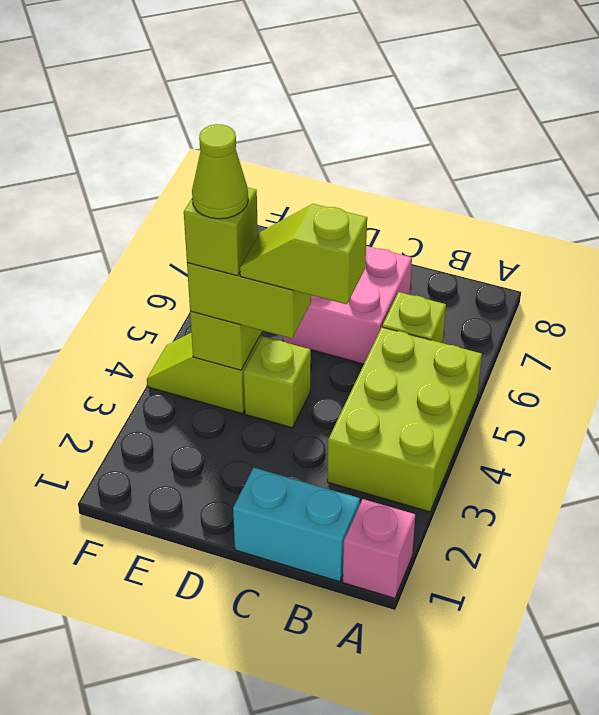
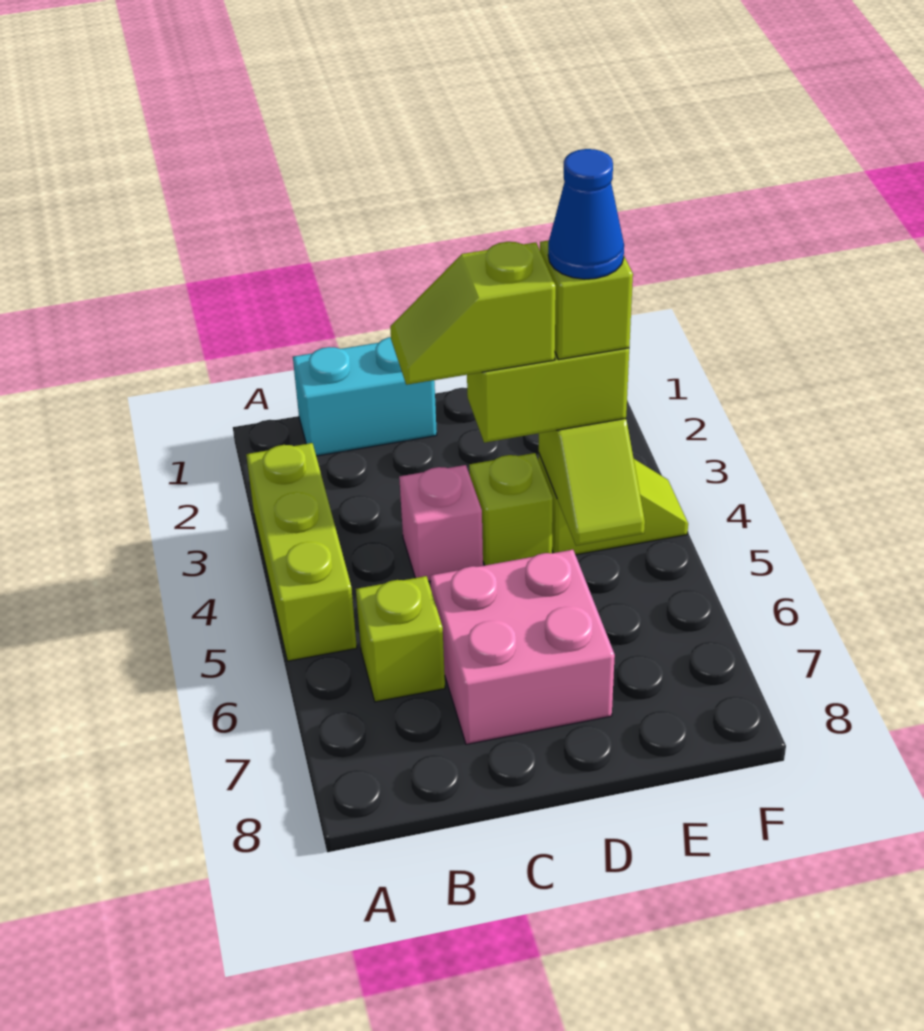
pink brick A1 level 1 -> pink brick C4 level 1
lime brick A3:B5 level 1 -> lime brick A3:A5 level 1
lime slope C4:D4 level 4 top C -> lime slope C4:D4 level 4 top D
lime cone E4 level 5 -> blue cone E4 level 5

